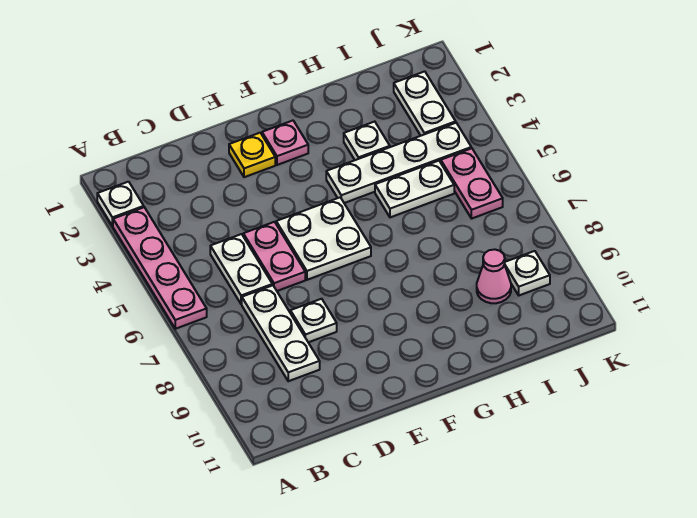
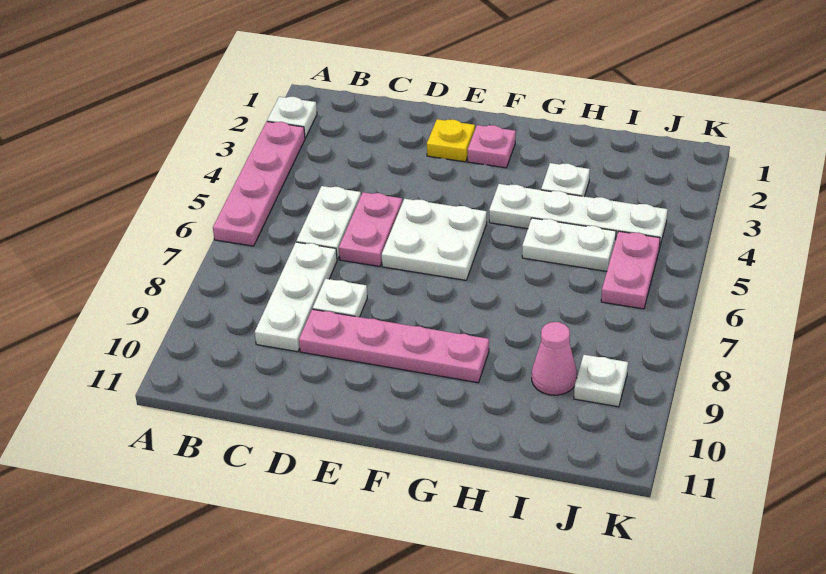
none -> pink plate D9:G9 level 1
white plate J2:J3 level 1 -> none

